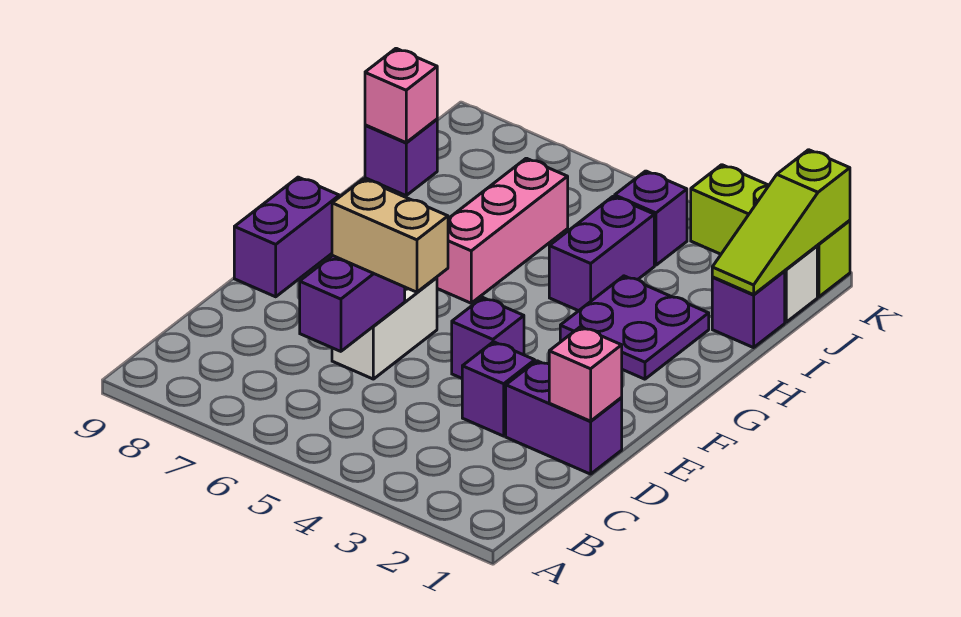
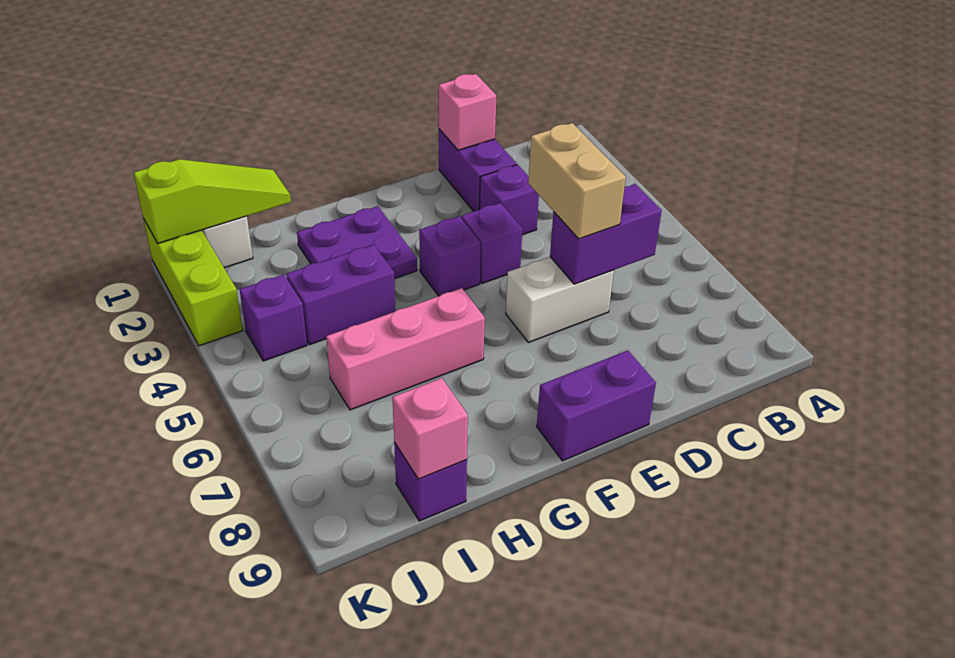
purple brick I1 level 1 -> purple brick F4 level 1

